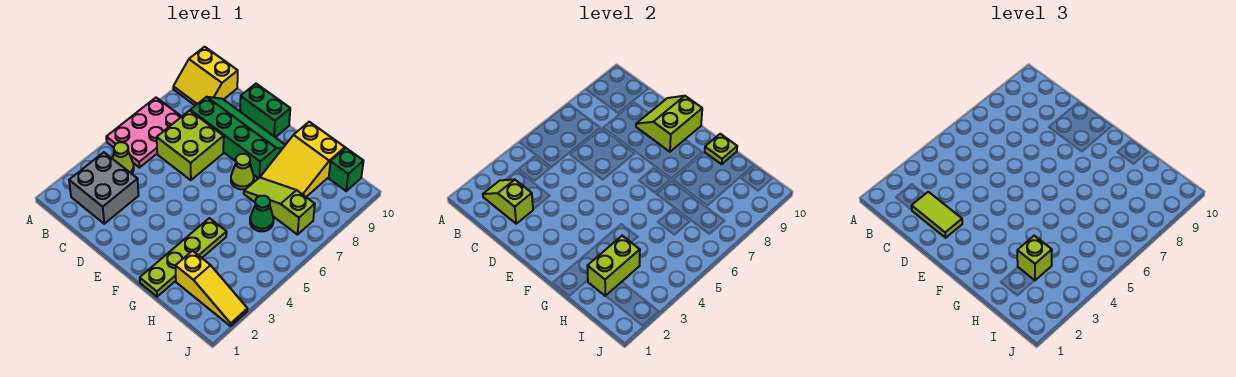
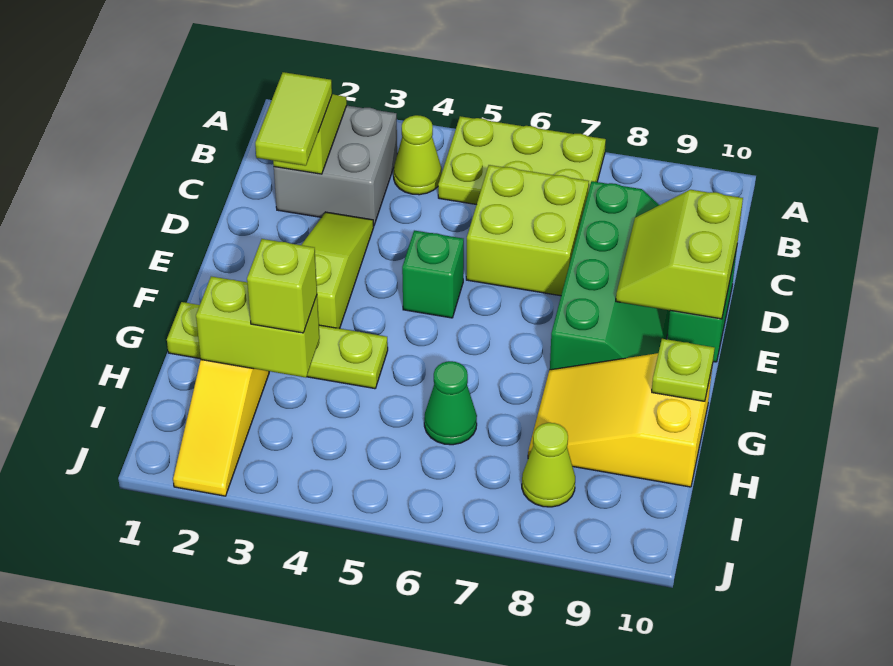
pink plate A5:B7 level 1 -> lime plate A5:B7 level 1
yellow slope A9:B10 level 1 top 10 -> none
lime slope D9:E10 level 2 top E -> lime slope D9:E10 level 2 top 10
lime cone F7 level 1 -> lime cone I8 level 1
lime slope G7:I7 level 1 top I -> lime slope D3:F3 level 1 top F
green brick I10 level 1 -> green brick E5 level 1

